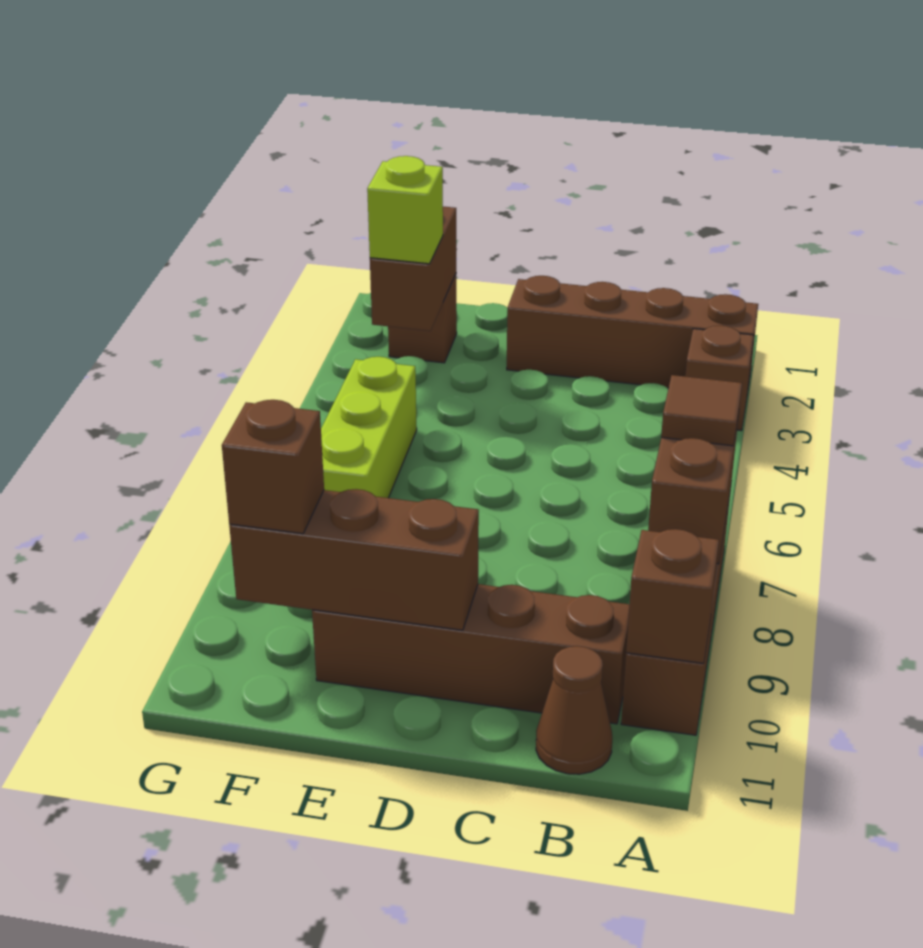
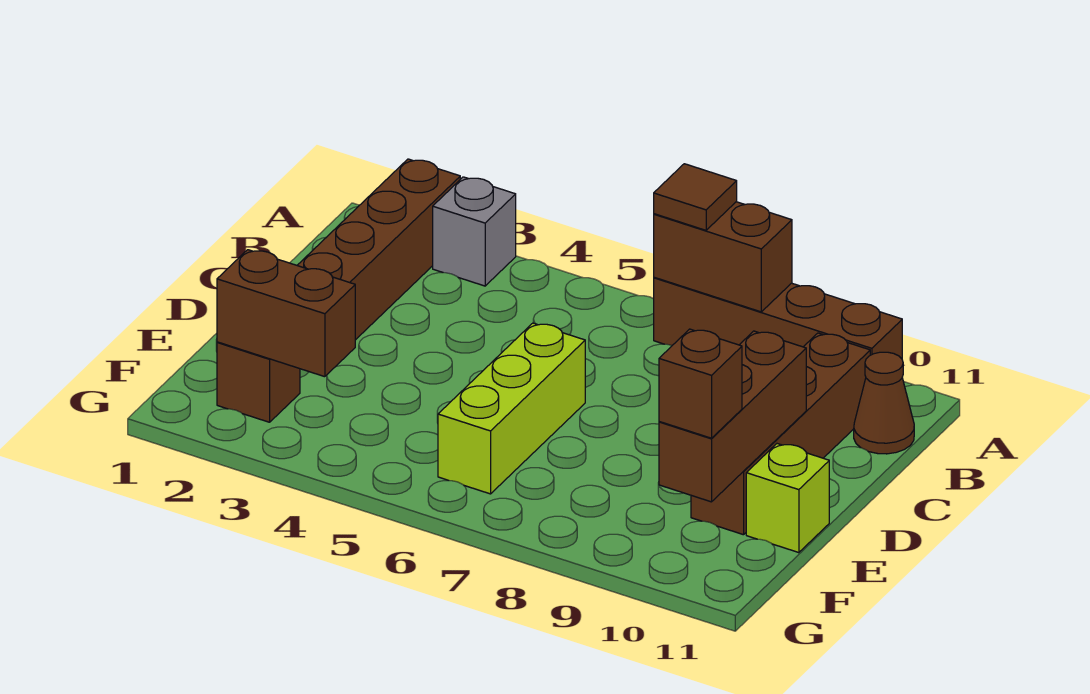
brown brick A3 level 1 -> grey brick A3 level 1
brown brick A10 level 2 -> none
lime brick F3 level 3 -> lime brick E11 level 1
lime brick F5:F7 level 1 -> lime brick D6:F6 level 1

